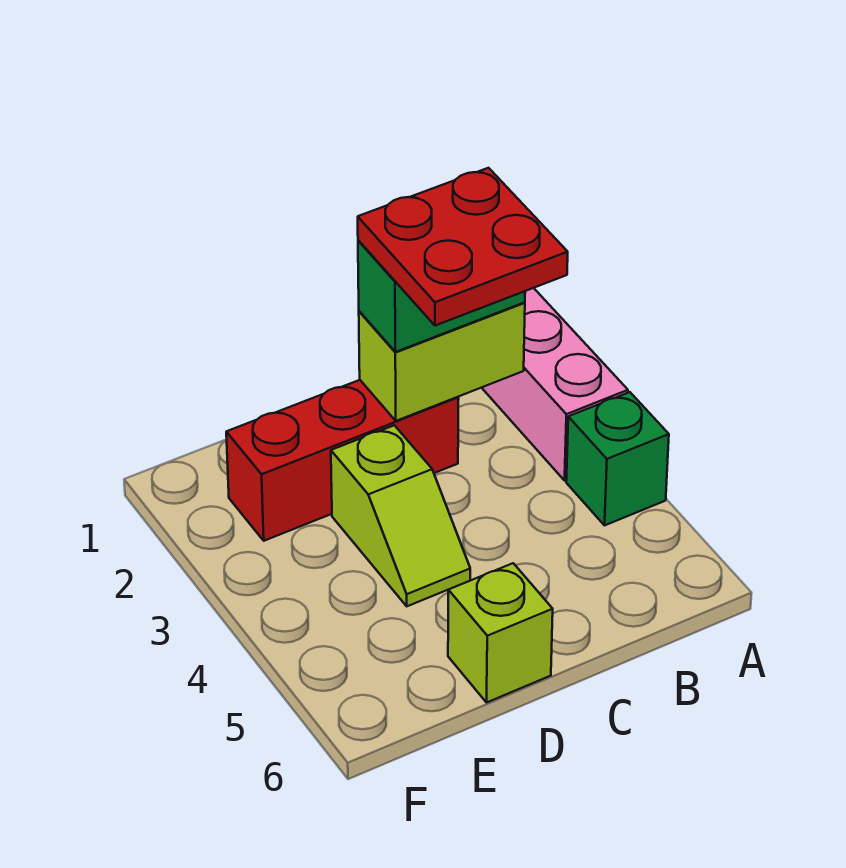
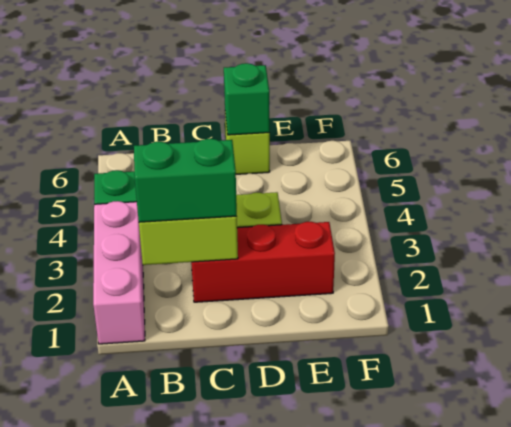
red plate B2:C3 level 4 -> none
none -> green brick D6 level 2

